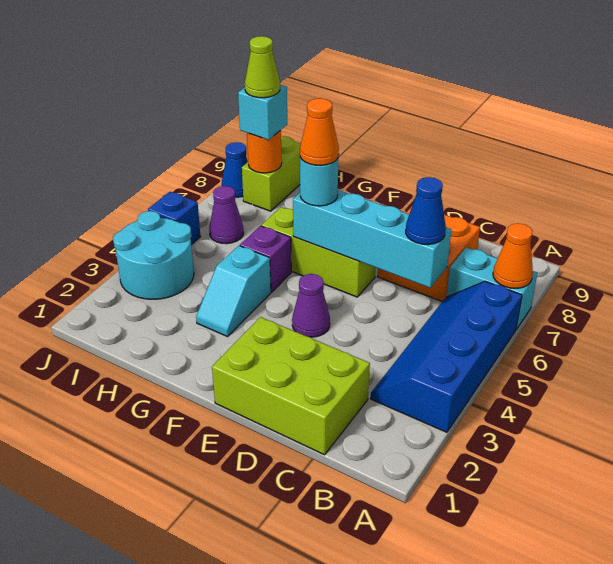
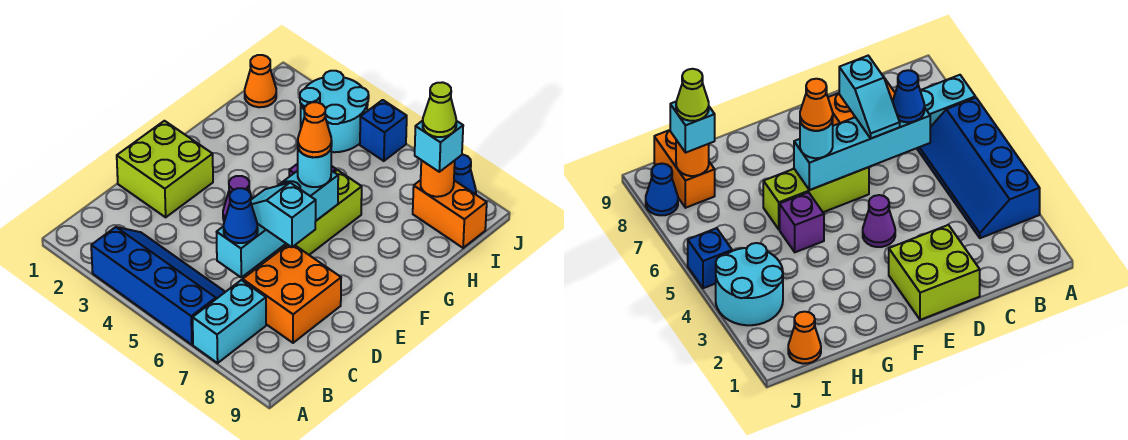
orange cone A7 level 2 -> orange cone I1 level 1
lime brick C1:E2 level 1 -> lime brick D1:E2 level 1
cyan slope G3:G4 level 1 top 4 -> cyan slope D6:D7 level 3 top 7
purple cone I6 level 1 -> none
lime brick I8:I9 level 1 -> orange brick I8:I9 level 1

